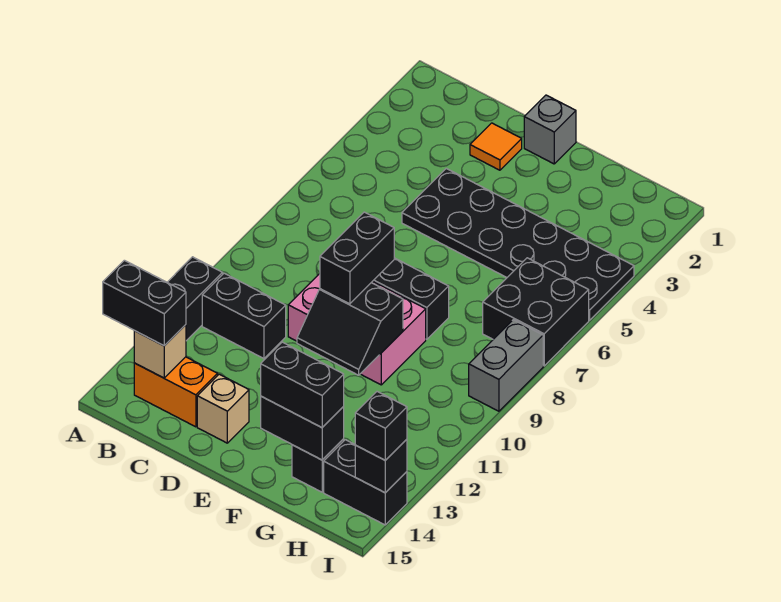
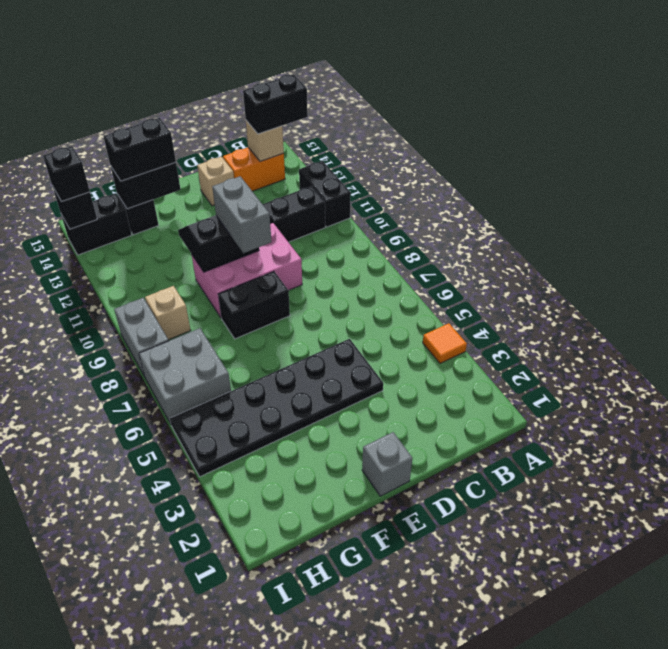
orange tile D2 level 1 -> orange tile A4 level 1
black brick E9:E10 level 3 -> grey brick E9:E10 level 3
black brick H6:I7 level 1 -> grey brick H6:I7 level 1
none -> tan brick H9 level 1

